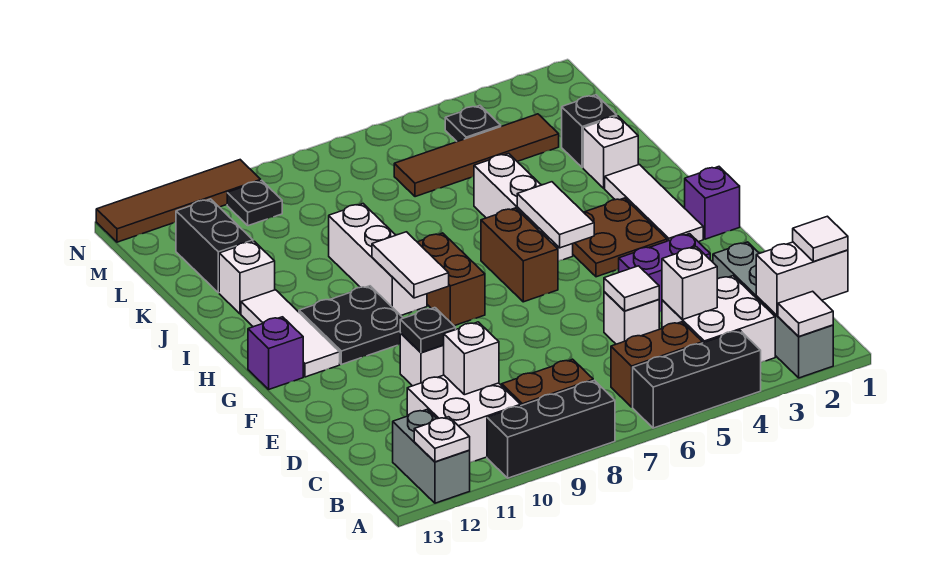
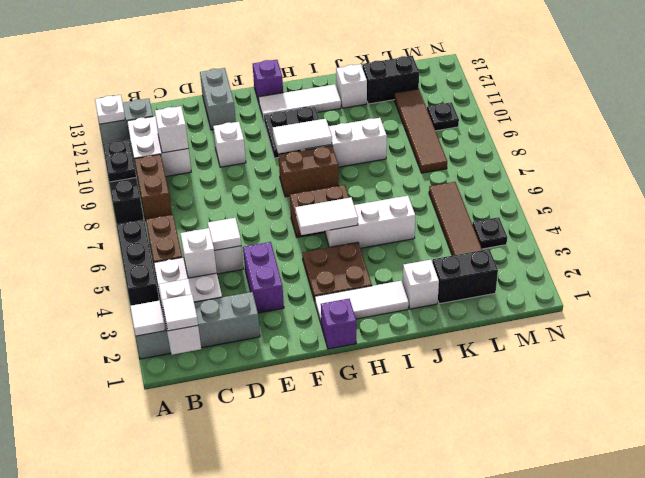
black plate E10 level 2 -> black plate A9 level 2
none -> grey brick E12:E13 level 1
black brick K2 level 1 -> black brick K2:L2 level 1
brown tile N10:N13 level 1 -> brown tile L8:L11 level 1

